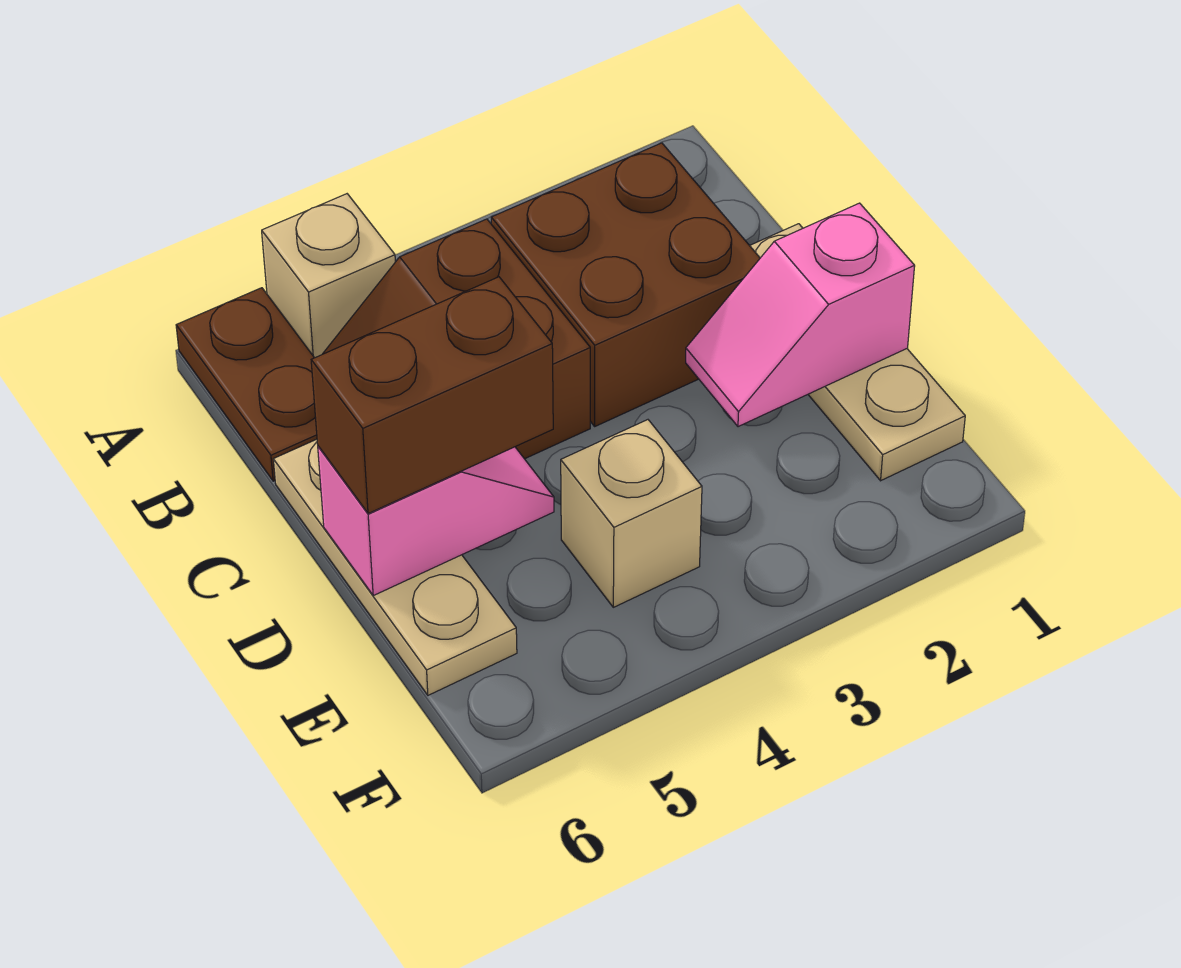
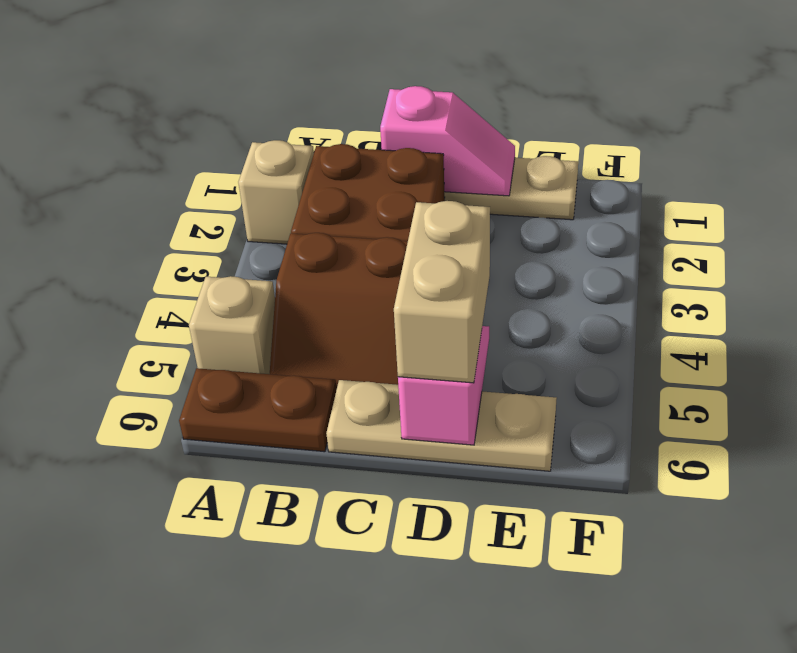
pink slope D1:D2 level 2 top 1 -> pink slope C1:D1 level 2 top C
brown brick D5:D6 level 3 -> tan brick D5:D6 level 3
tan brick E4 level 1 -> tan brick A2 level 1

